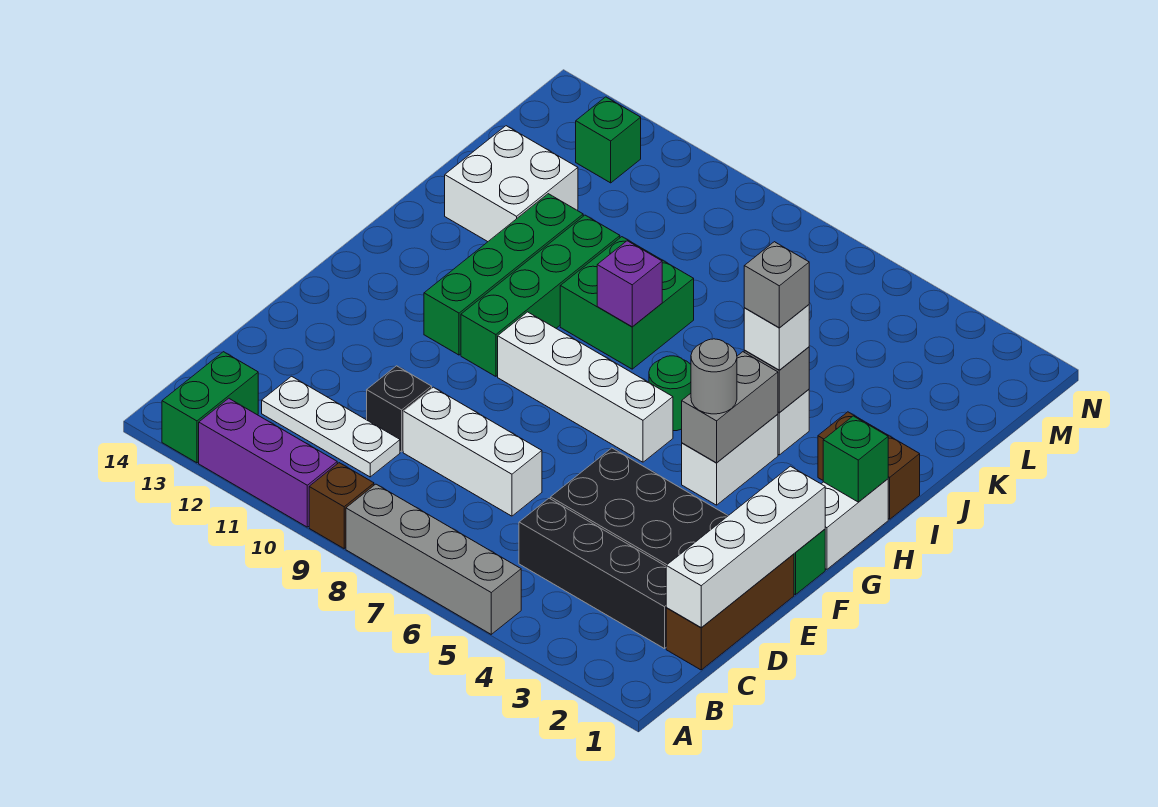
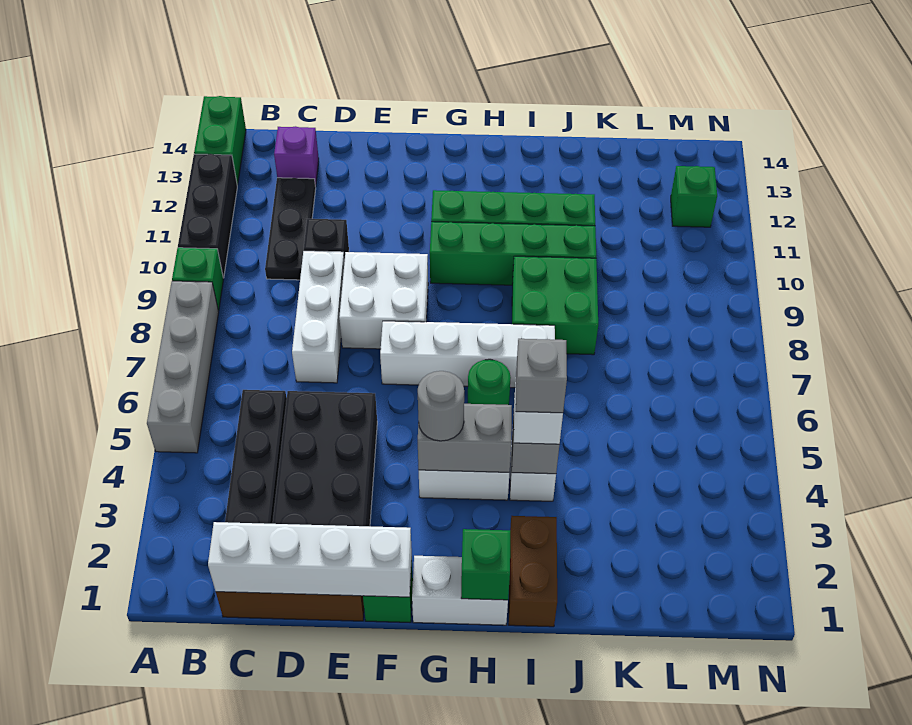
brown brick A9 level 1 -> green brick A9 level 1
purple brick A10:A12 level 1 -> black brick A10:A12 level 1
green brick A13:B13 level 1 -> green brick A13:A14 level 1
white plate C10:C12 level 1 -> black plate C10:C12 level 1
white brick G6:G9 level 1 -> white brick F7:I7 level 1
purple brick I8 level 2 -> purple brick C13 level 1
white brick J12:K13 level 1 -> white brick E8:F9 level 1

